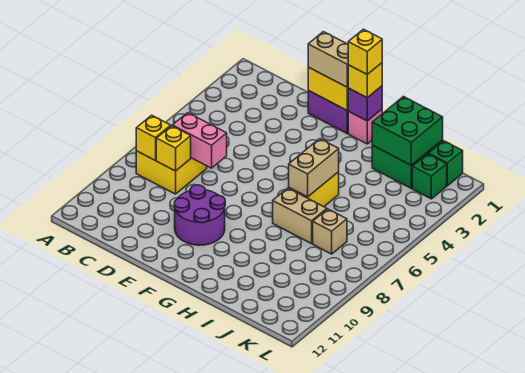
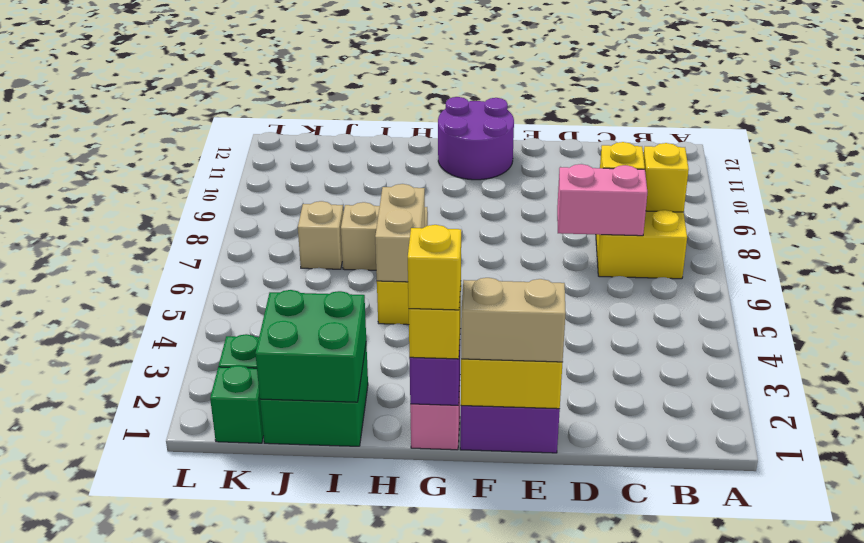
purple round brick E9:F10 level 1 -> purple round brick F11:G12 level 1

